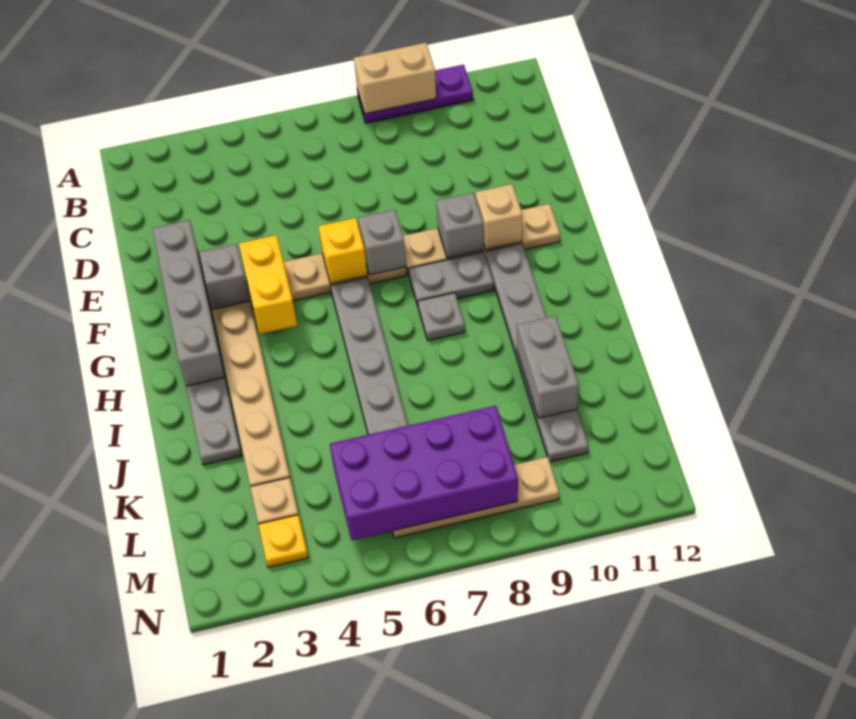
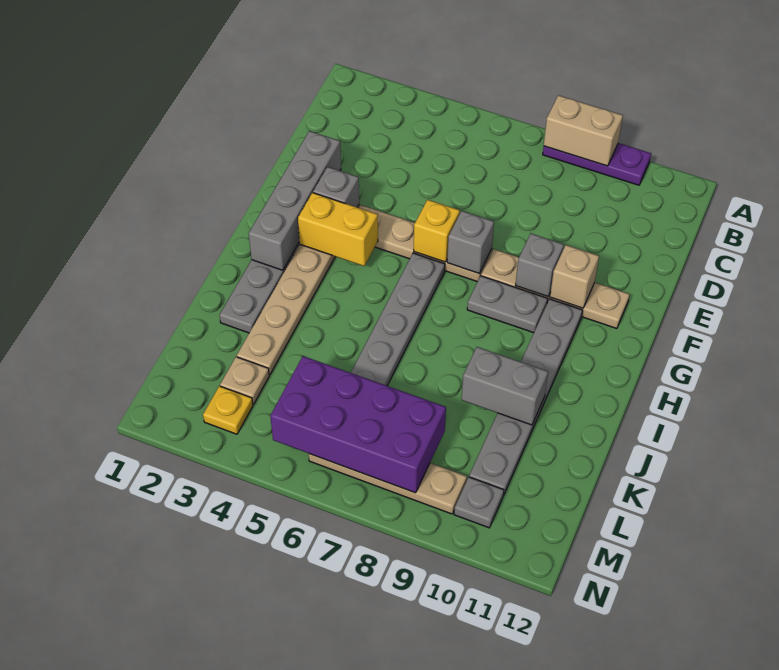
yellow brick F4:G4 level 2 -> yellow brick G3:G4 level 2
grey plate H8 level 1 -> grey plate M10 level 1
grey brick J10:K10 level 2 -> grey brick J9:J10 level 2

